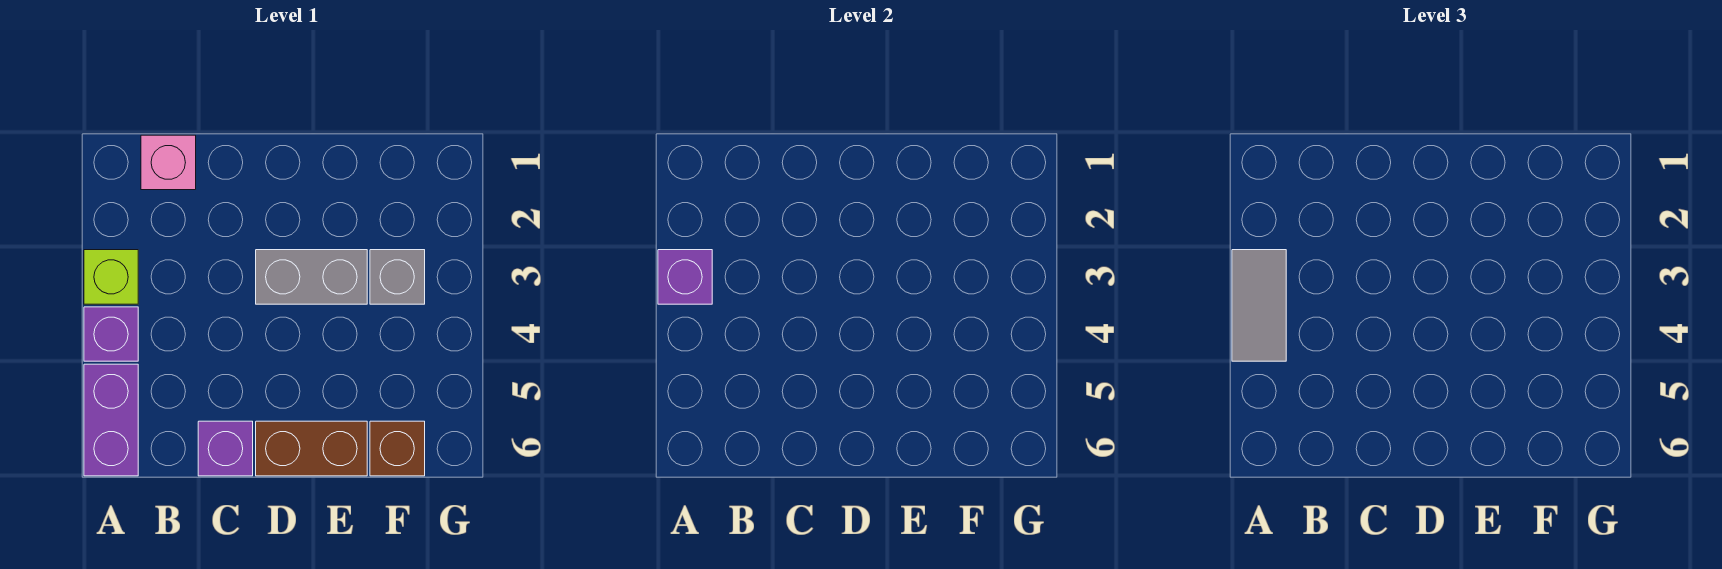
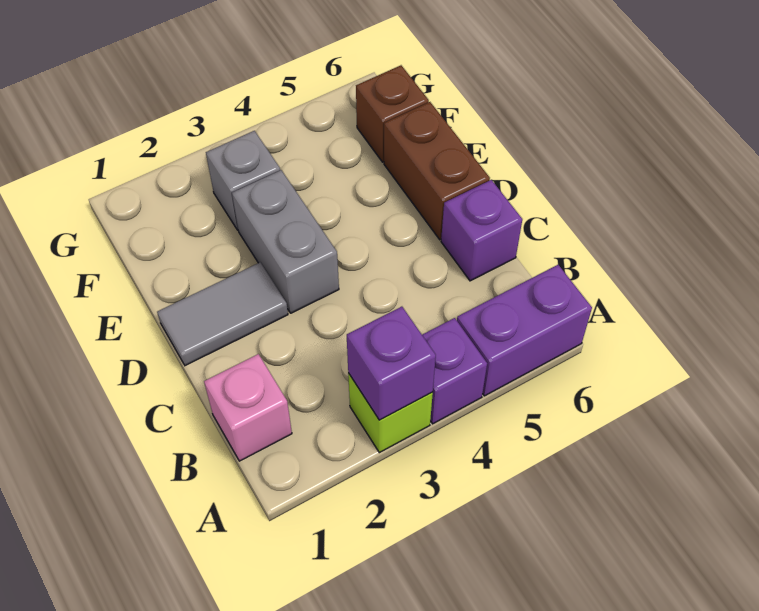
grey tile A3:A4 level 3 -> grey tile D1:D2 level 1

